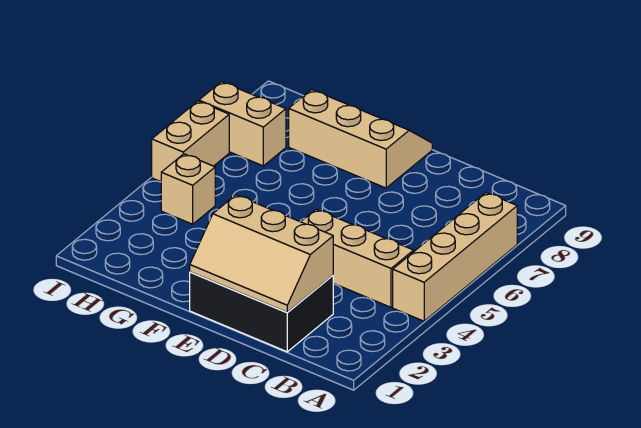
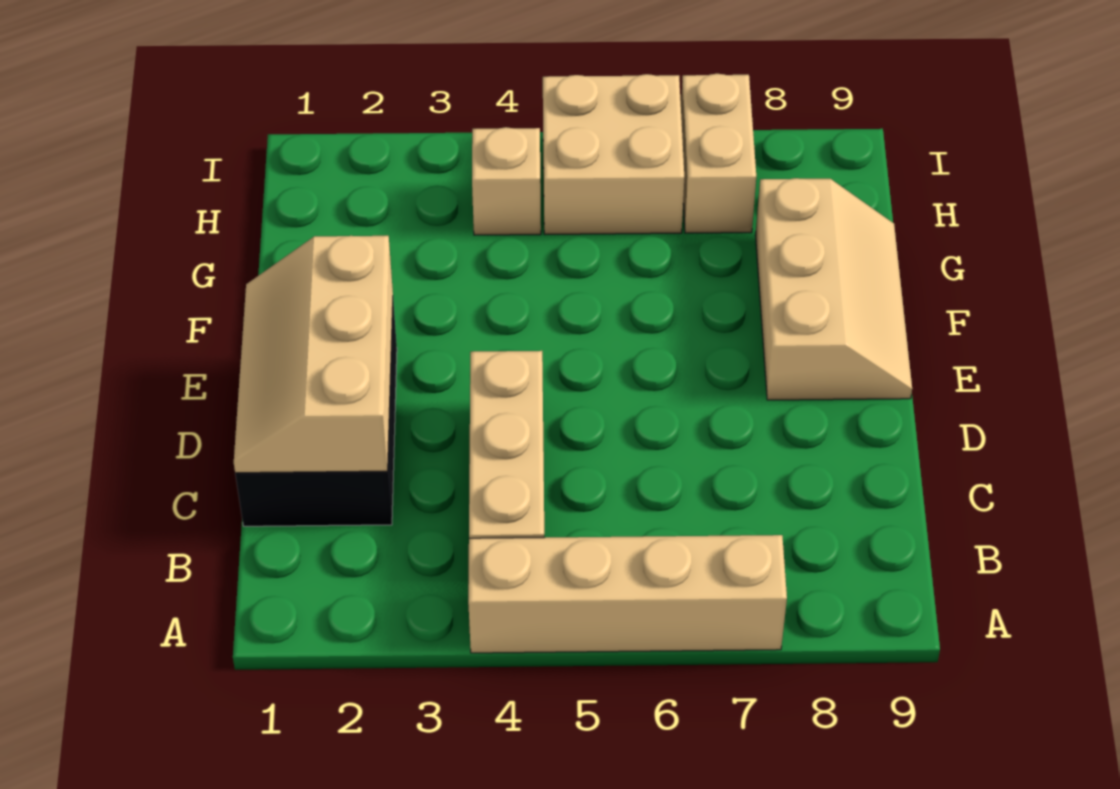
tan brick I5:I6 level 1 -> tan brick H5:I6 level 1

